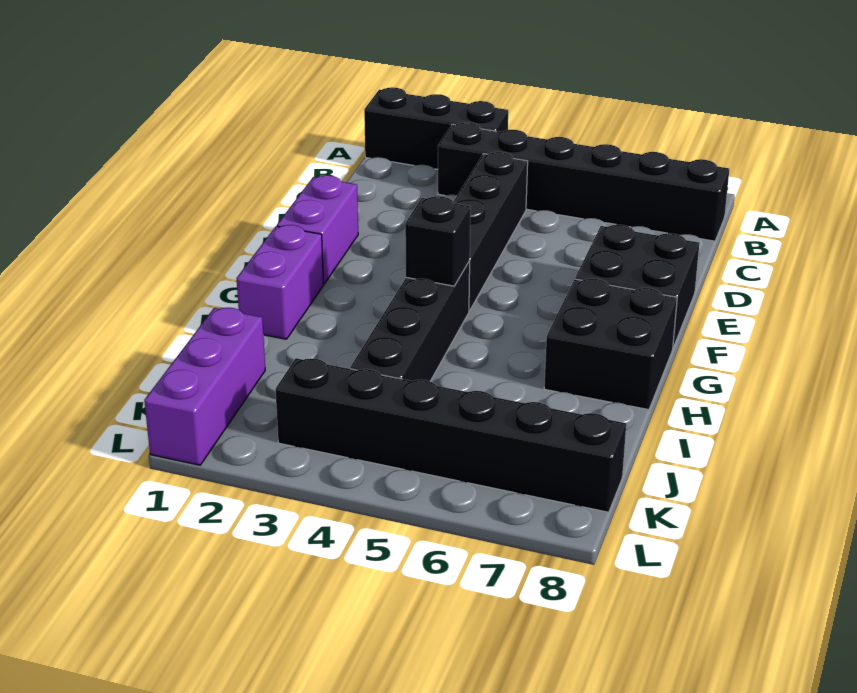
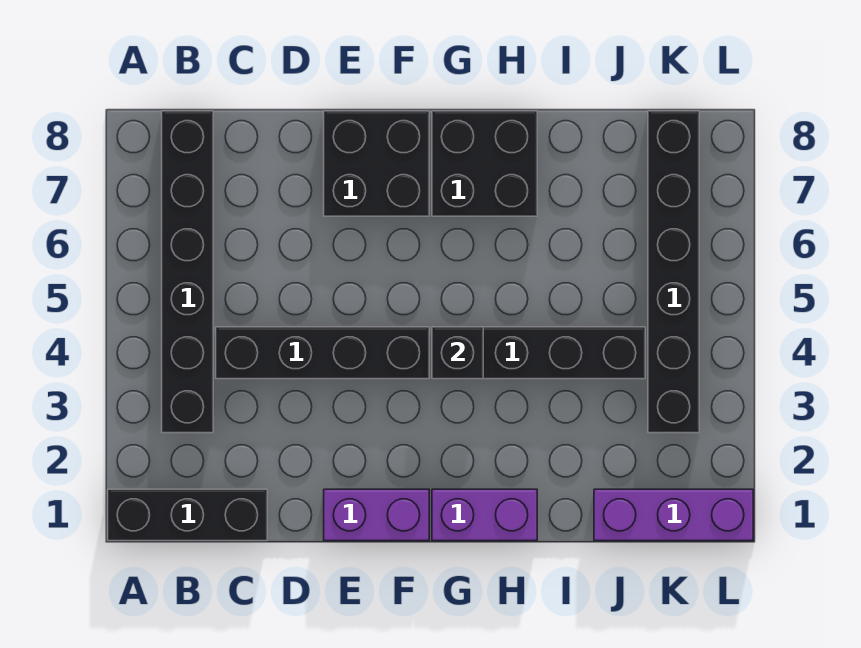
black brick A1:A3 level 1 -> black brick A1:C1 level 1

